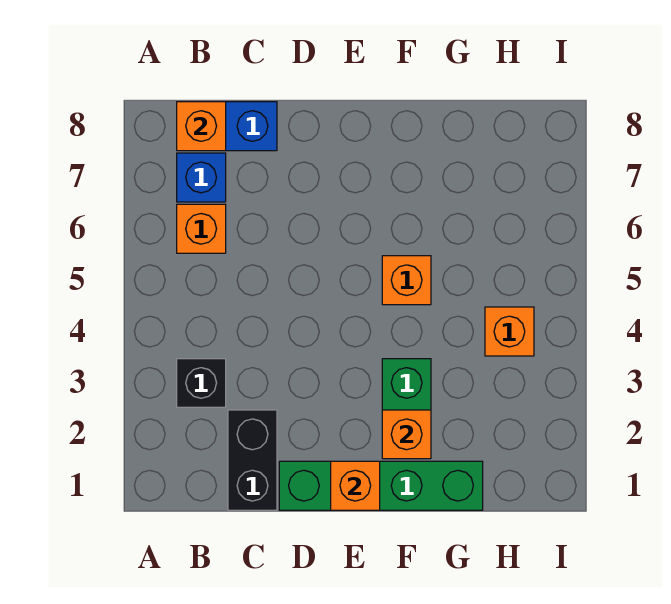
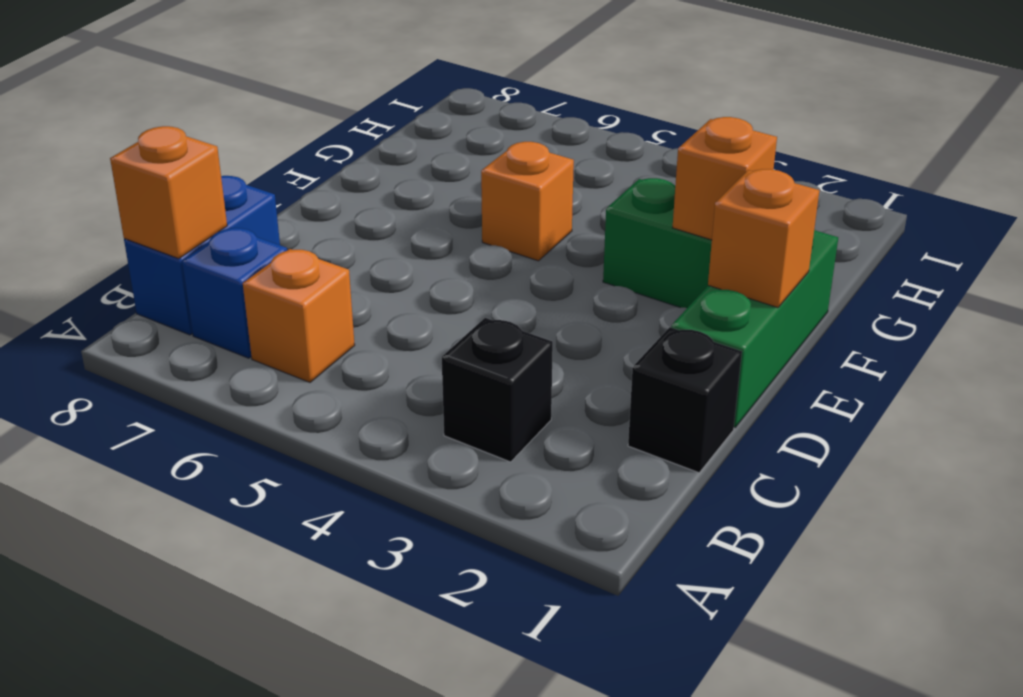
black brick C1:C2 level 1 -> black brick C1 level 1
green brick D1:G1 level 1 -> green brick D1:F1 level 1
orange brick H4 level 1 -> none

